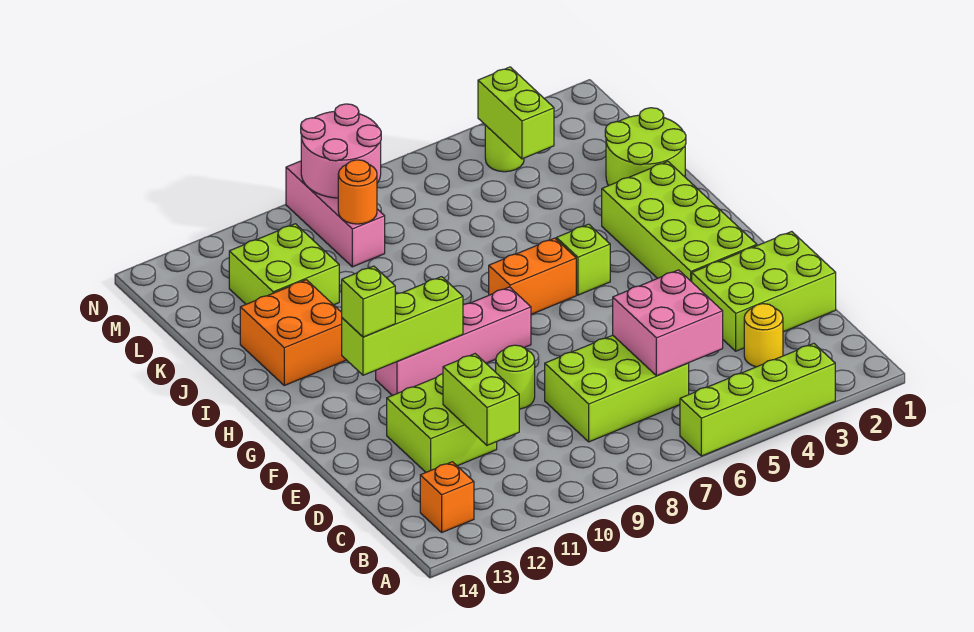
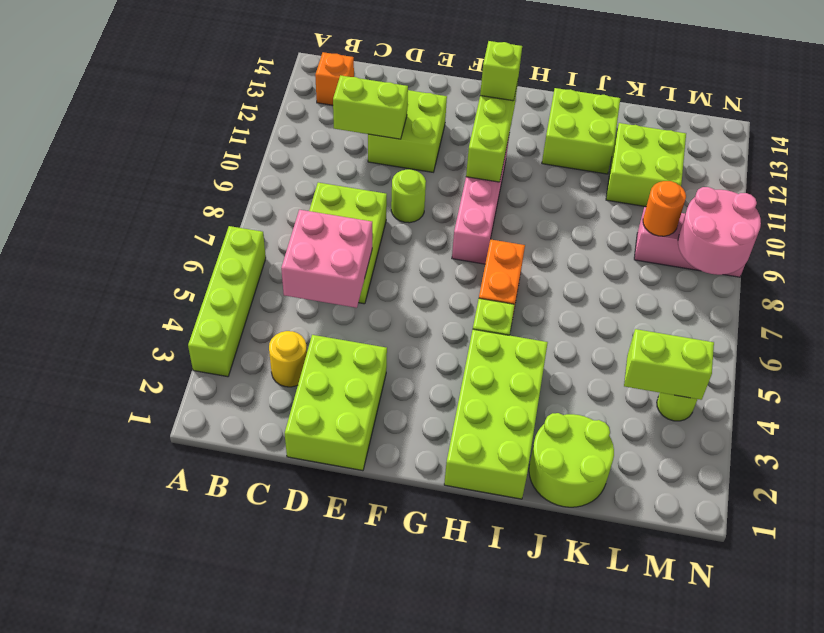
lime brick F2:I3 level 1 -> lime brick H1:I4 level 1
orange brick I12:J13 level 1 -> lime brick I12:J13 level 1

